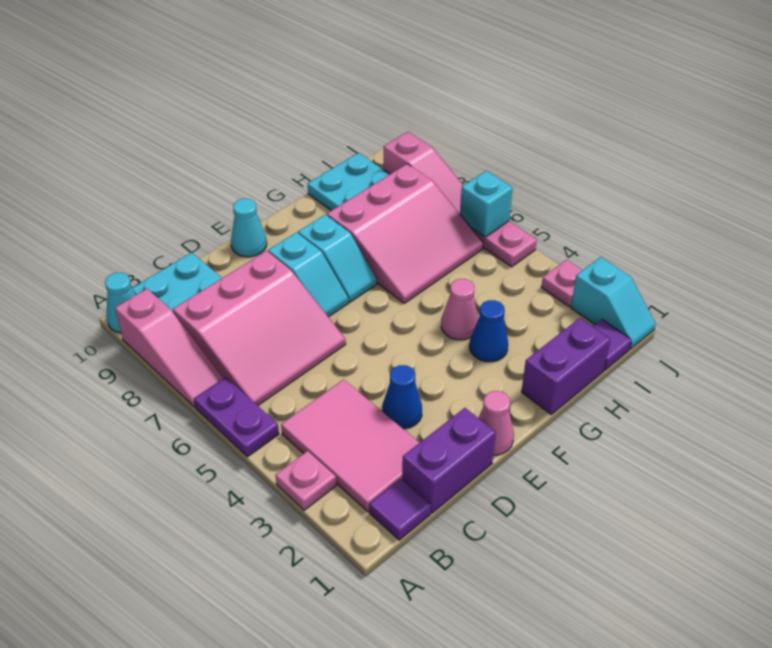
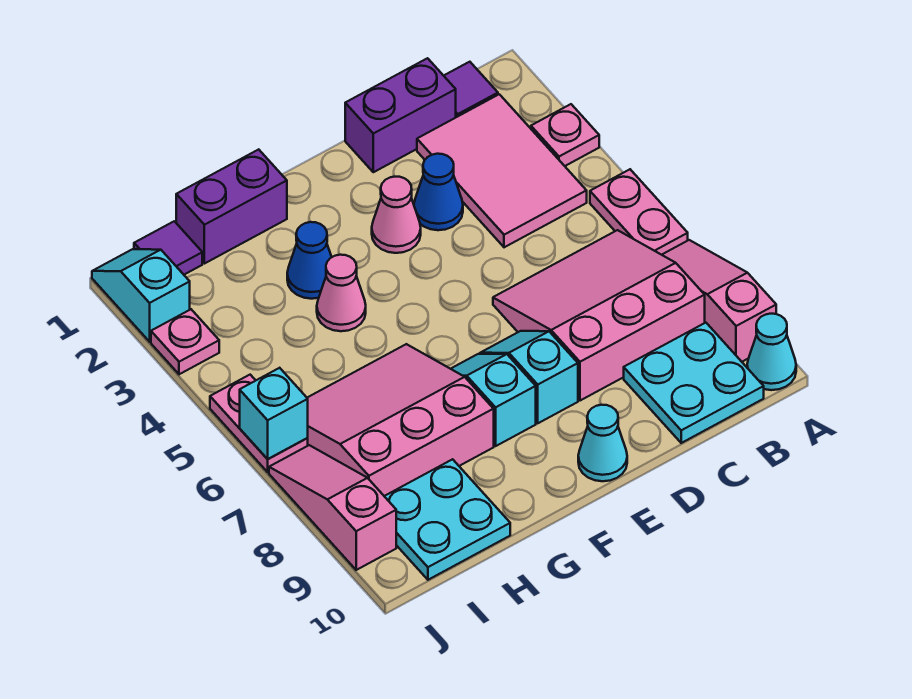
purple plate A5:A6 level 1 -> pink plate A5:A6 level 1
pink cone E1 level 1 -> pink cone E3 level 1

